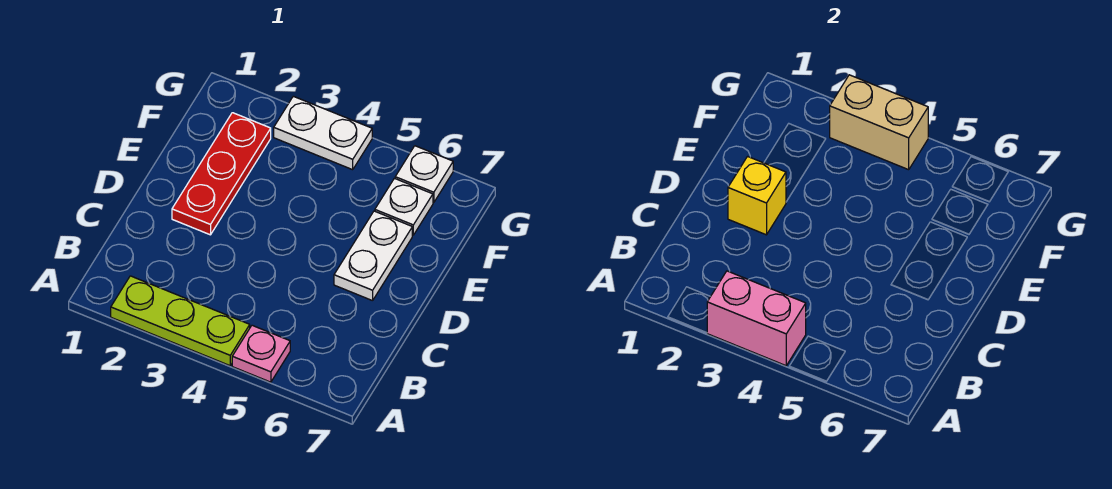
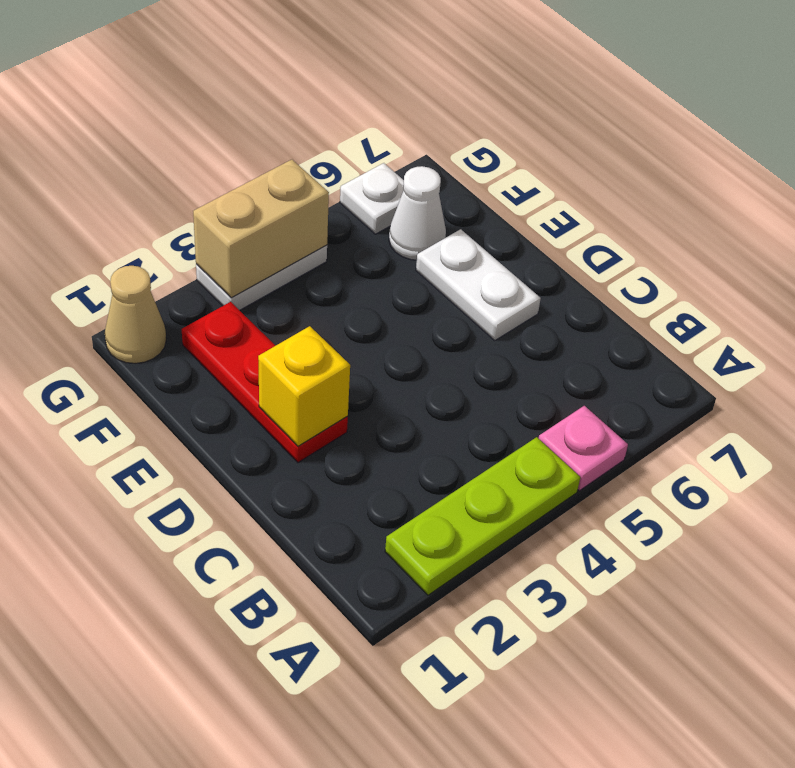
pink brick A3:A4 level 2 -> none
white plate F6 level 1 -> white cone F6 level 1
none -> tan cone G1 level 1

